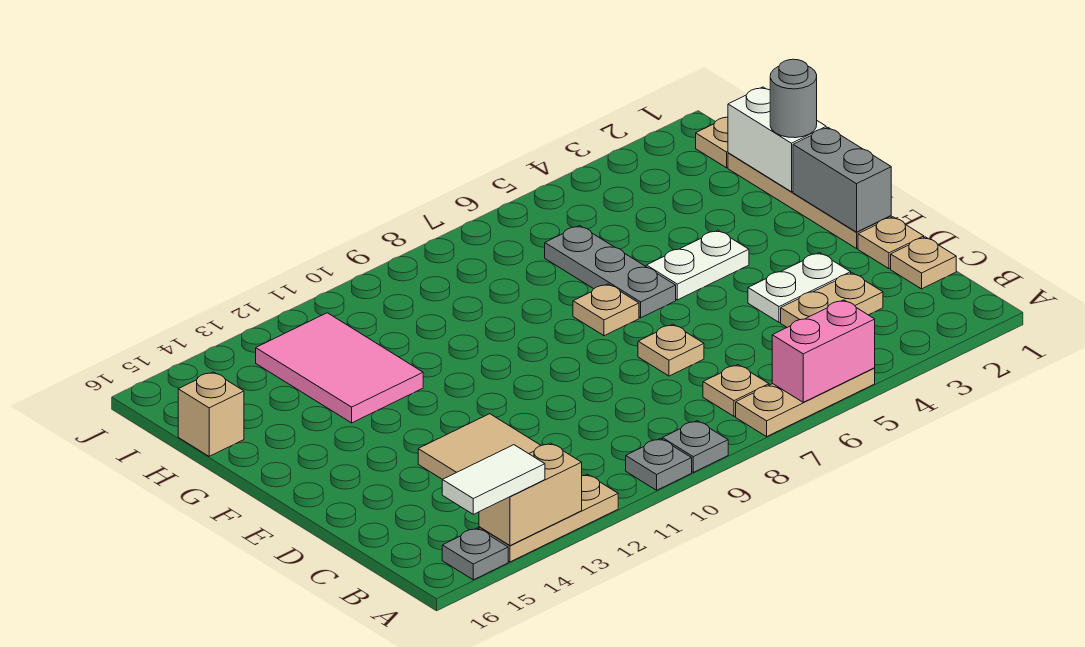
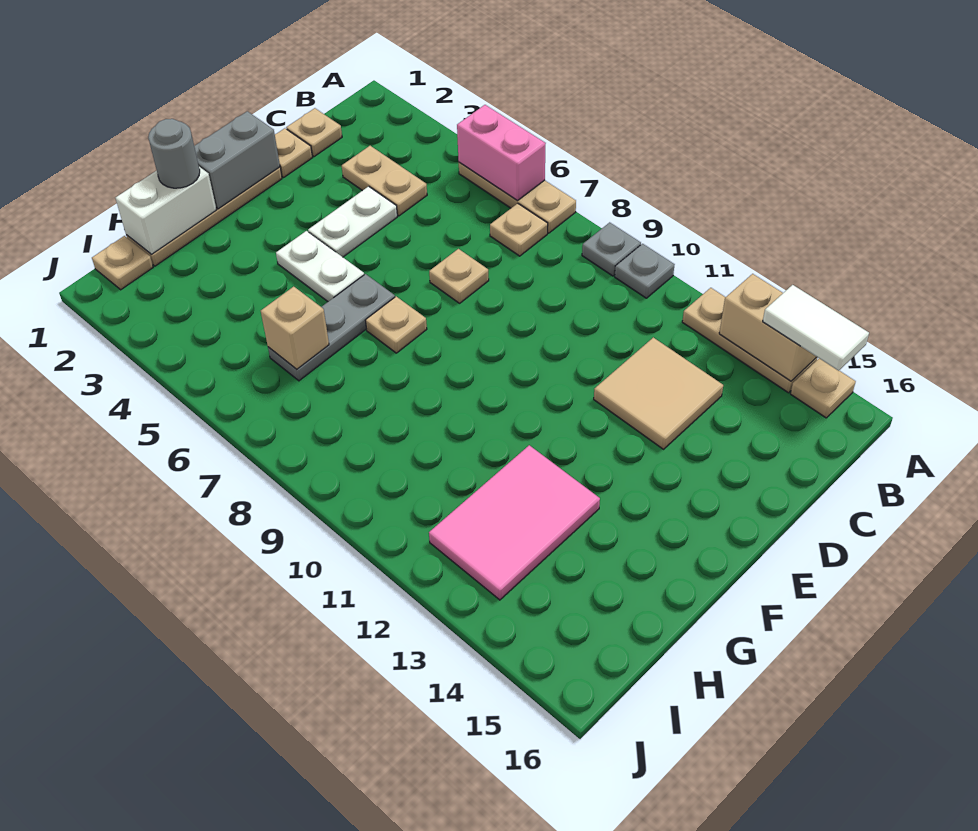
grey plate A15 level 1 -> tan plate A15 level 1
white plate D3:D4 level 1 -> white plate D4:E4 level 1
tan brick H16 level 1 -> tan brick H6 level 2

